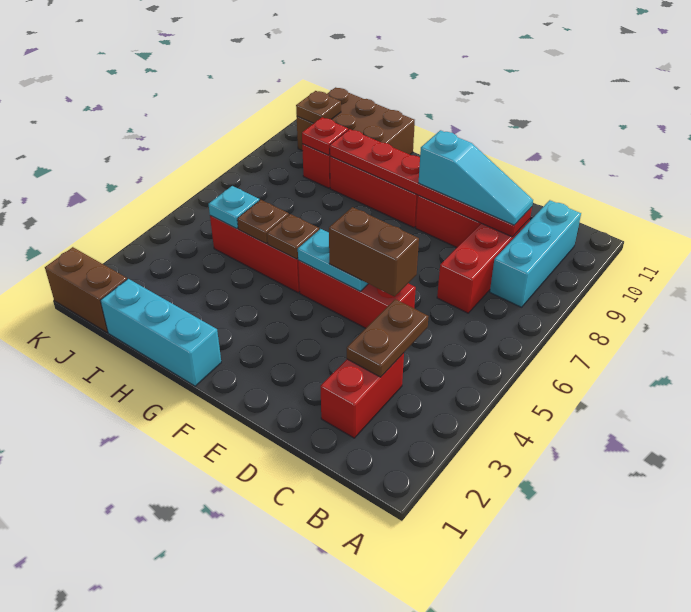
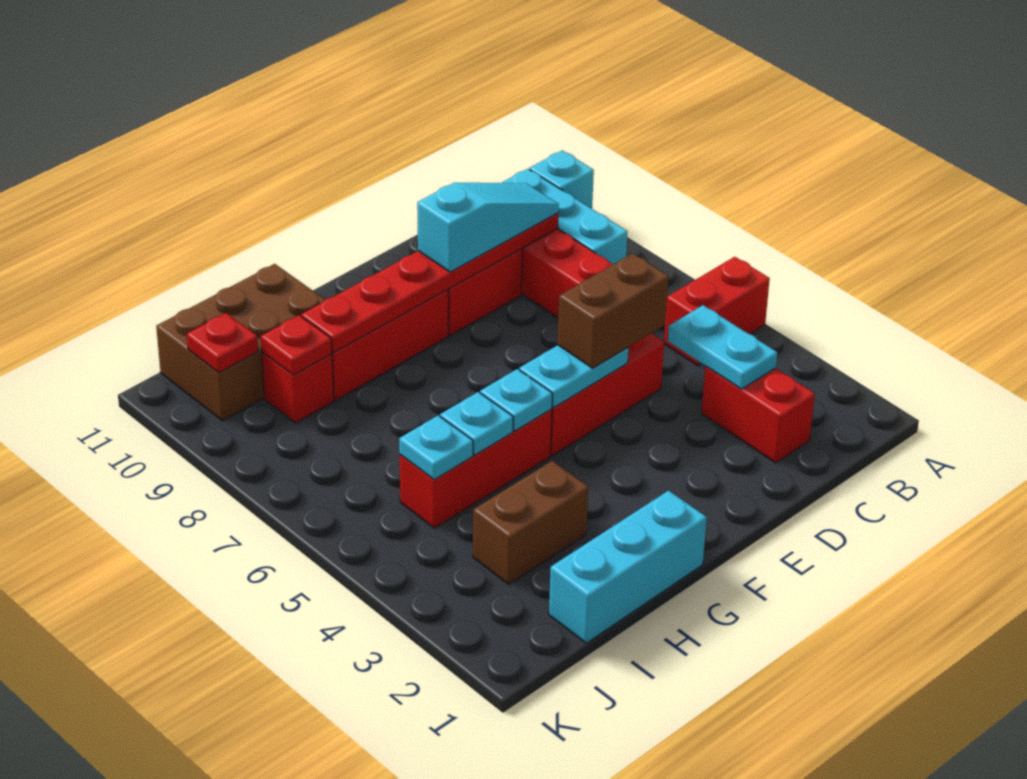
none -> red brick A5:B5 level 1
none -> cyan brick A10 level 1
brown plate C3:C4 level 2 -> cyan plate C3:C4 level 2
brown plate G5 level 2 -> cyan plate G5 level 2
brown plate H5 level 2 -> cyan plate H5 level 2
brown brick J1:K1 level 1 -> brown brick H3:I3 level 1
brown plate J10 level 2 -> red plate J10 level 2

